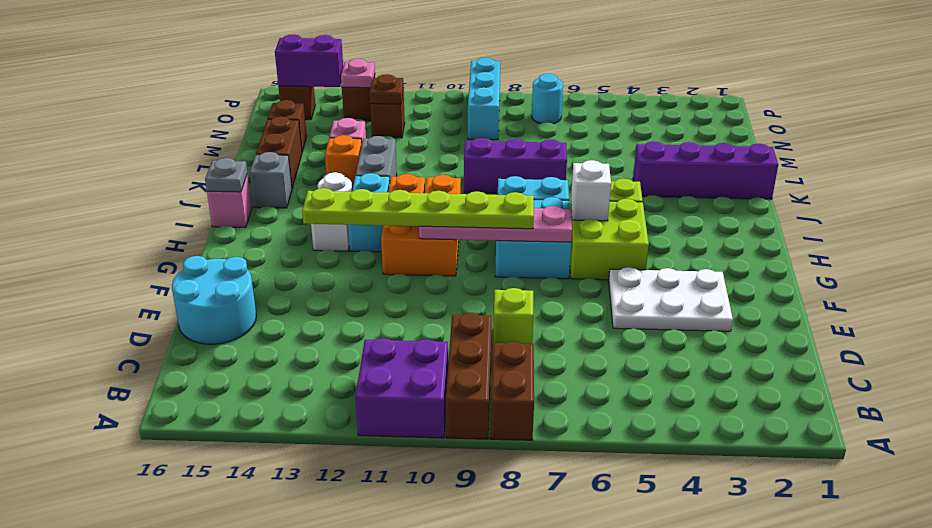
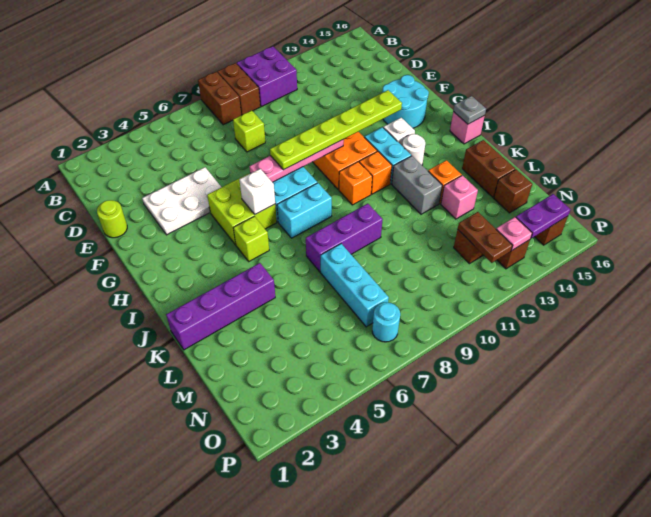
brown brick A9:C9 level 1 -> brown brick A9:B9 level 1
cyan round brick D15:E16 level 1 -> cyan round brick F14:G15 level 1
none -> lime round brick E1 level 1
grey brick J15 level 1 -> none
cyan brick N9:P9 level 1 -> cyan brick L7:N7 level 1
brown plate N12 level 2 -> brown plate N12:O12 level 2
purple brick O14:O15 level 2 -> purple plate O14:O15 level 2

